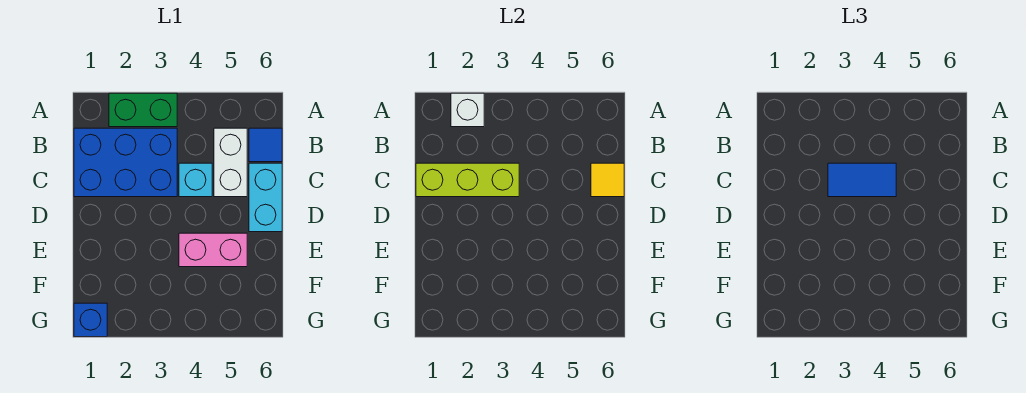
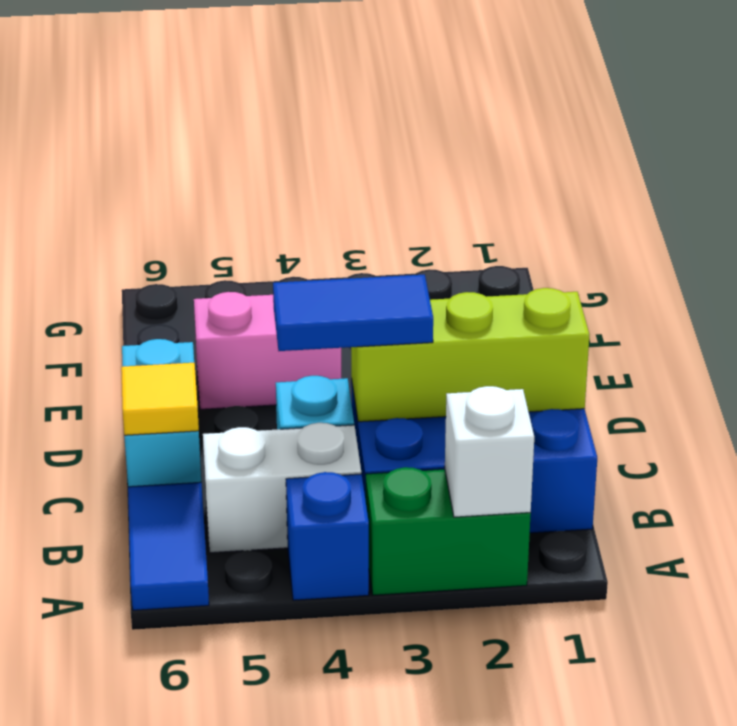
white brick B5:C5 level 1 -> white brick B4:B5 level 1
blue tile B6 level 1 -> blue tile A6:B6 level 1
blue brick G1 level 1 -> blue brick A4 level 1

